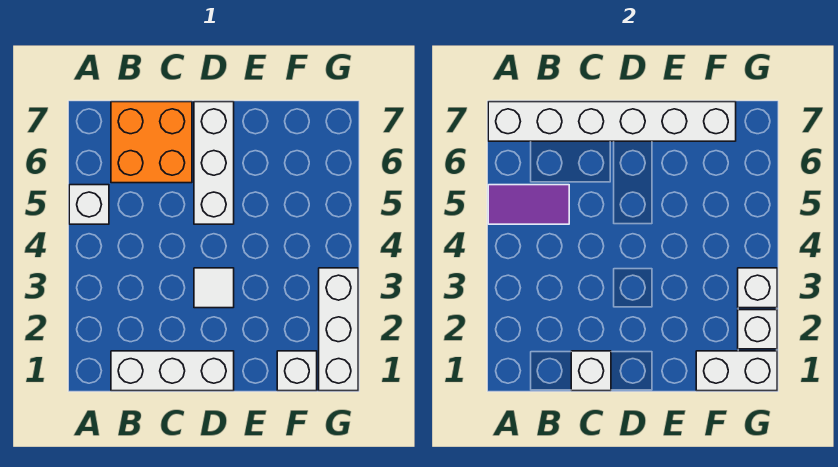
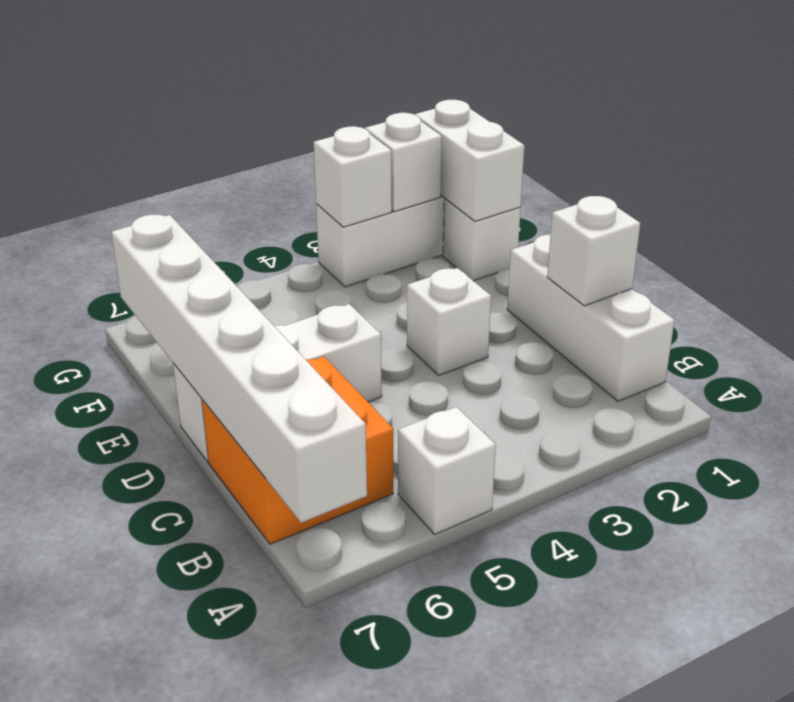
purple tile A5:B5 level 2 -> none
white tile D3 level 1 -> white brick D3 level 1

